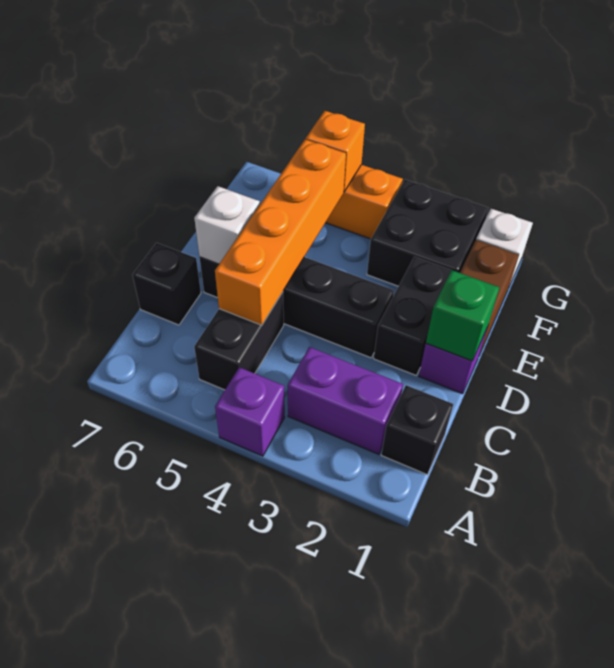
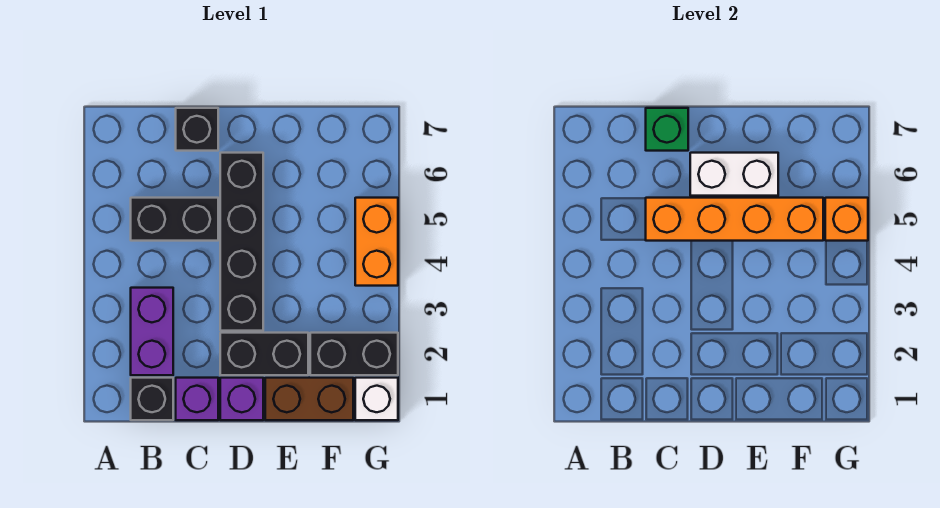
purple brick A4 level 1 -> purple brick C1 level 1
green brick D1 level 2 -> green brick C7 level 2
white brick D6 level 2 -> white brick D6:E6 level 2
black brick F2:G3 level 1 -> black brick F2:G2 level 1

